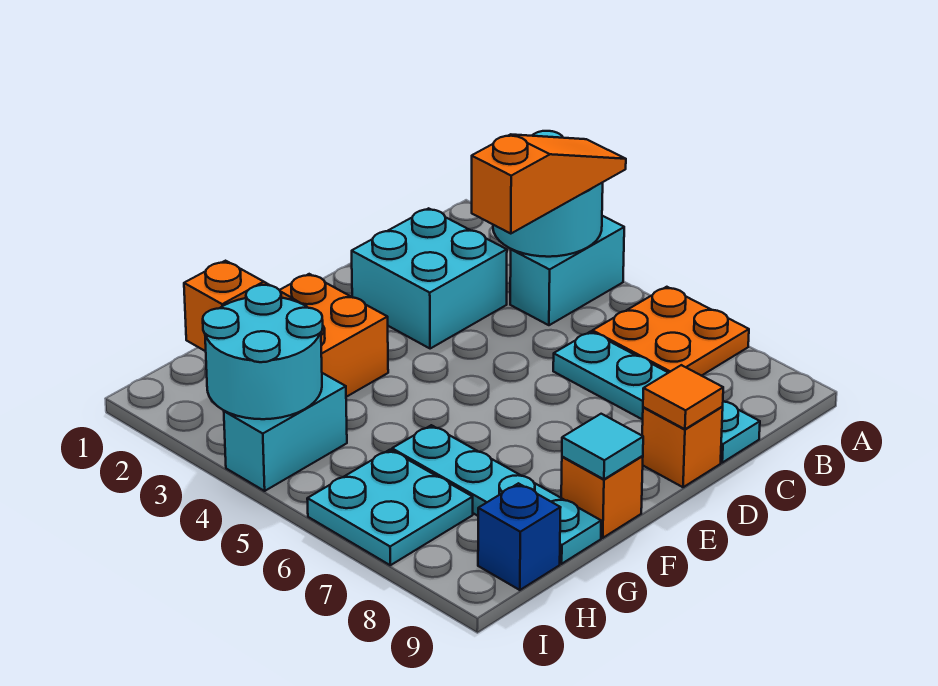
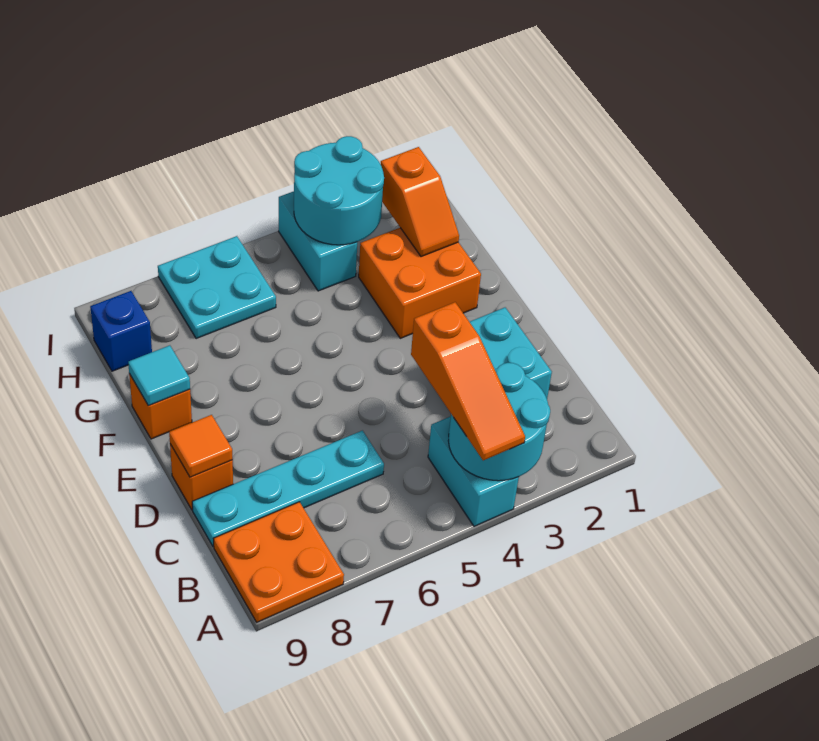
orange plate A6:B7 level 1 -> orange plate A8:B9 level 1
cyan plate G6:G9 level 1 -> none

